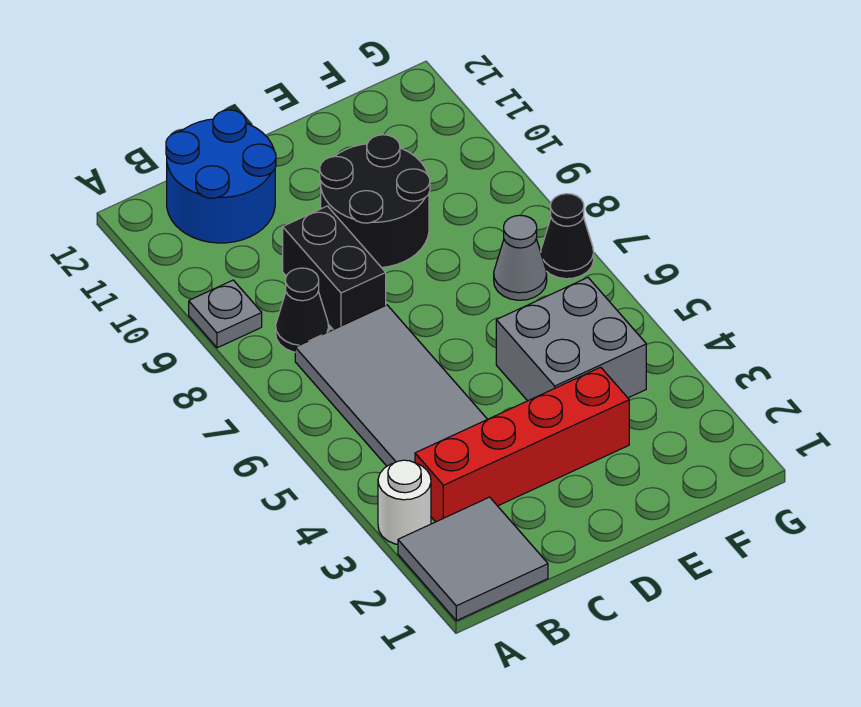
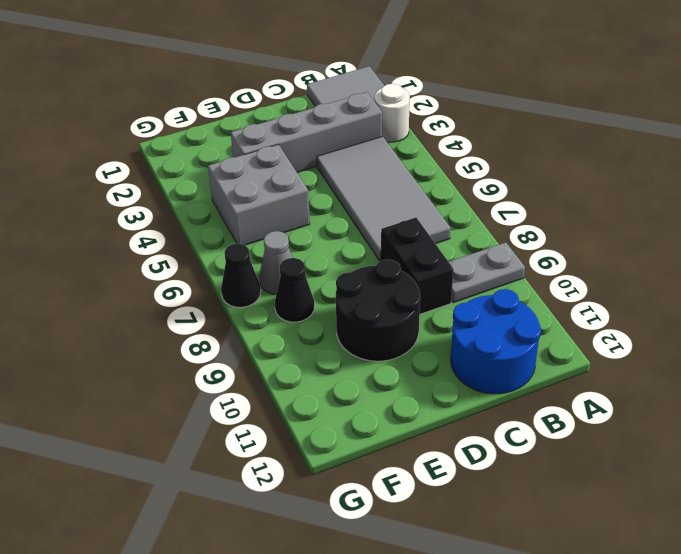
grey plate A9 level 1 -> grey plate A9:B9 level 1
red brick B3:E3 level 1 -> grey brick B3:E3 level 1
black cone B8 level 1 -> black cone F8 level 1

